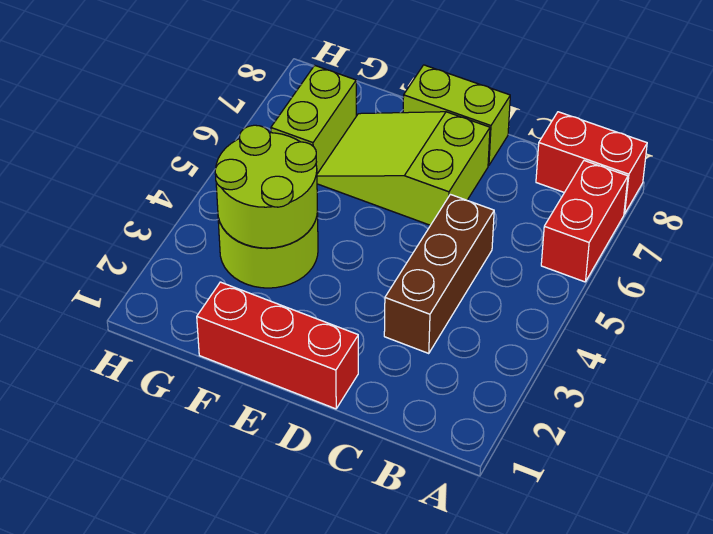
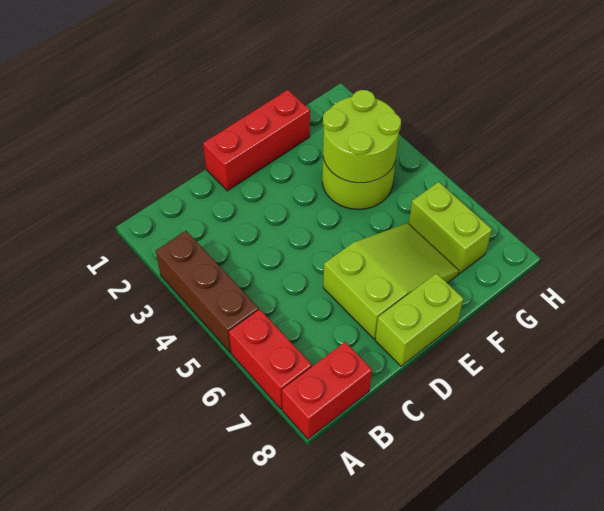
brown brick C3:C5 level 1 -> brown brick A3:A5 level 1

